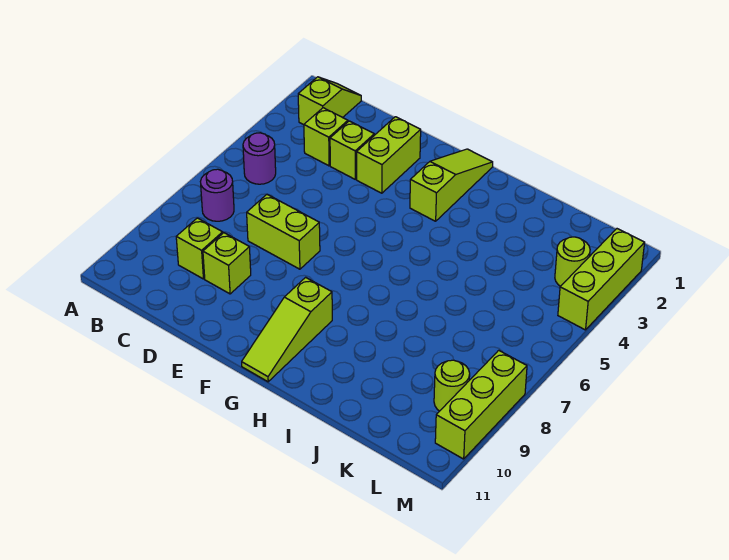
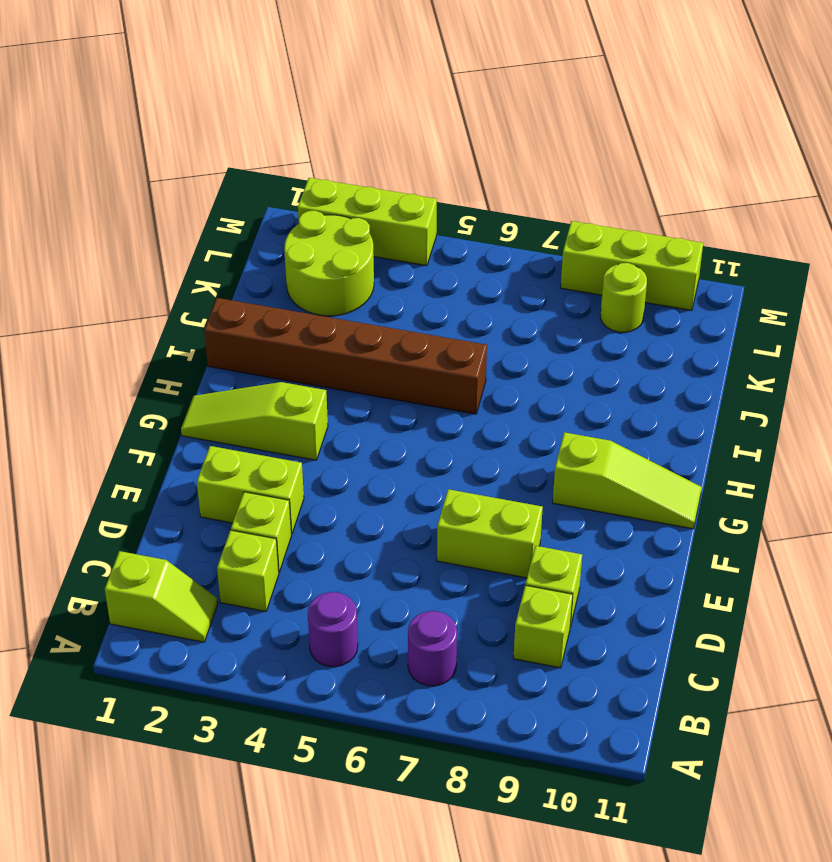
lime slope B1:B2 level 1 top 2 -> lime slope B1:B2 level 1 top 1
lime brick D7:E7 level 1 -> lime brick E7:E8 level 1
none -> brown brick I1:I6 level 1
lime round brick L3 level 1 -> lime round brick K2:L3 level 1

